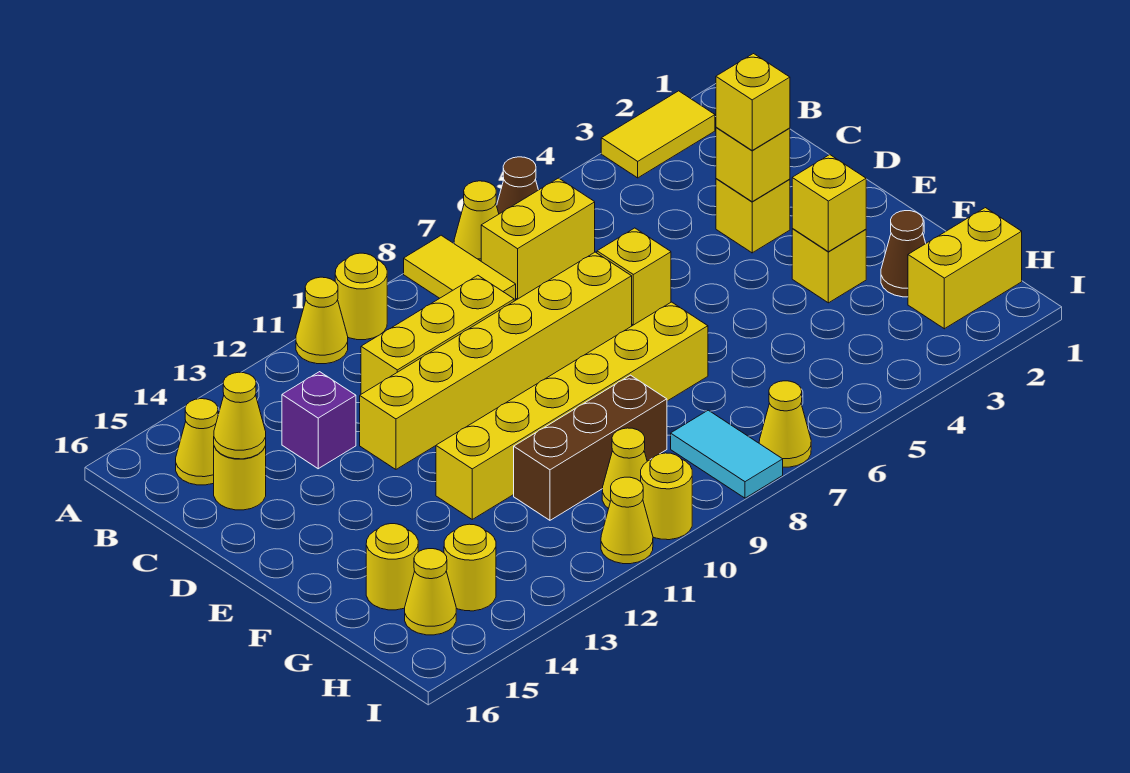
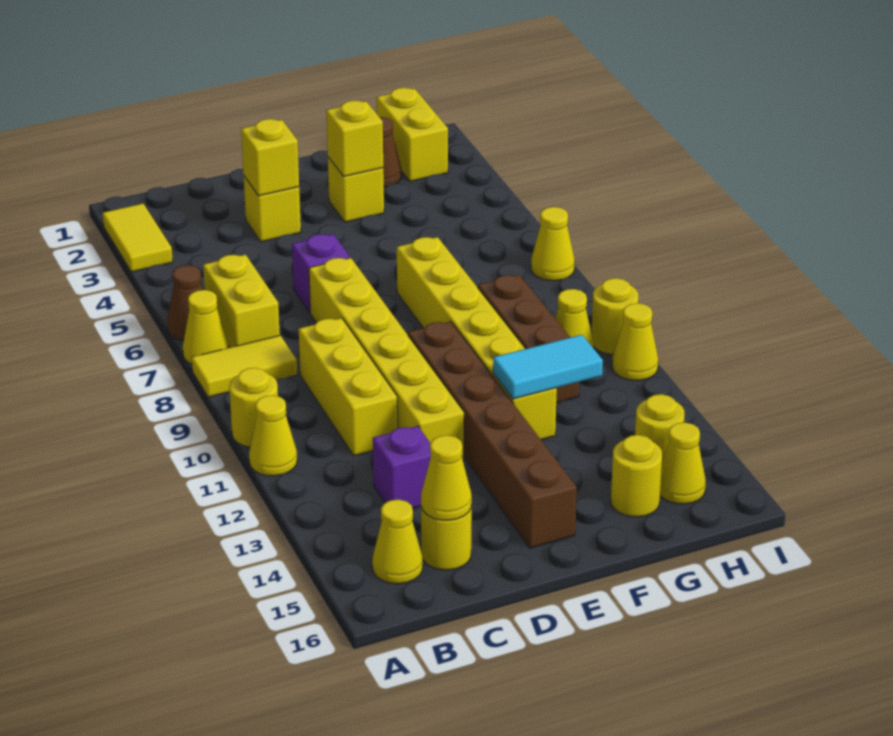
yellow brick D3 level 3 -> none
yellow brick D6 level 1 -> purple brick D6 level 1
none -> brown brick E10:E15 level 1
cyan tile H8:I8 level 1 -> cyan tile F12:G12 level 2

